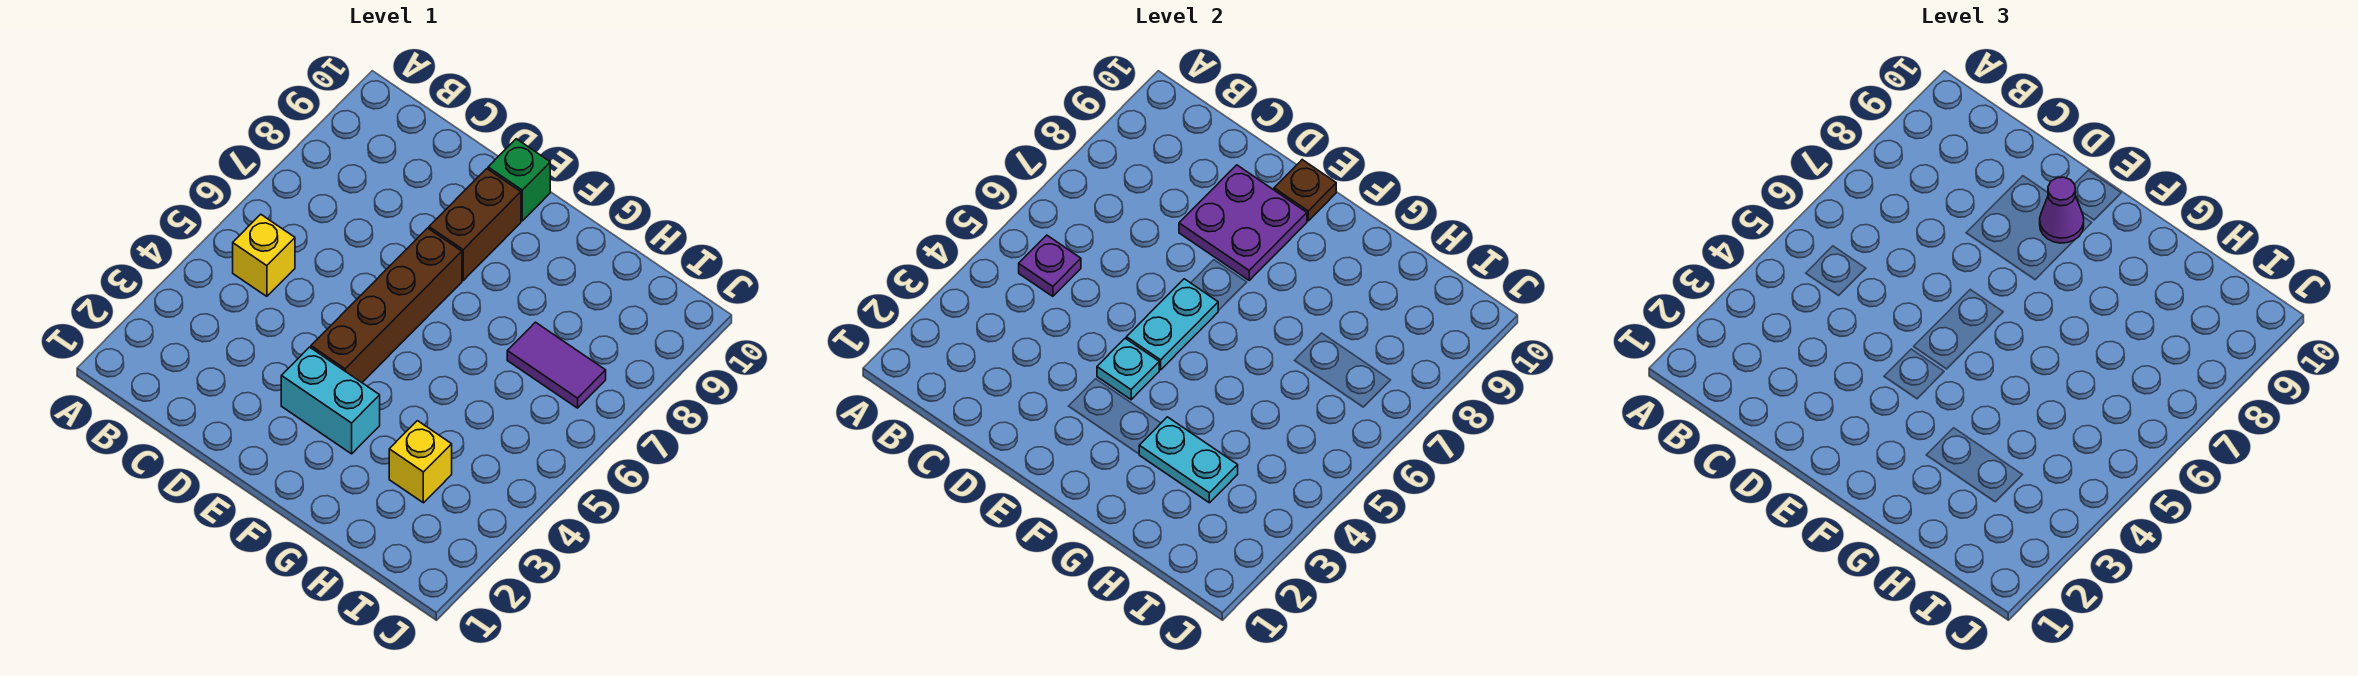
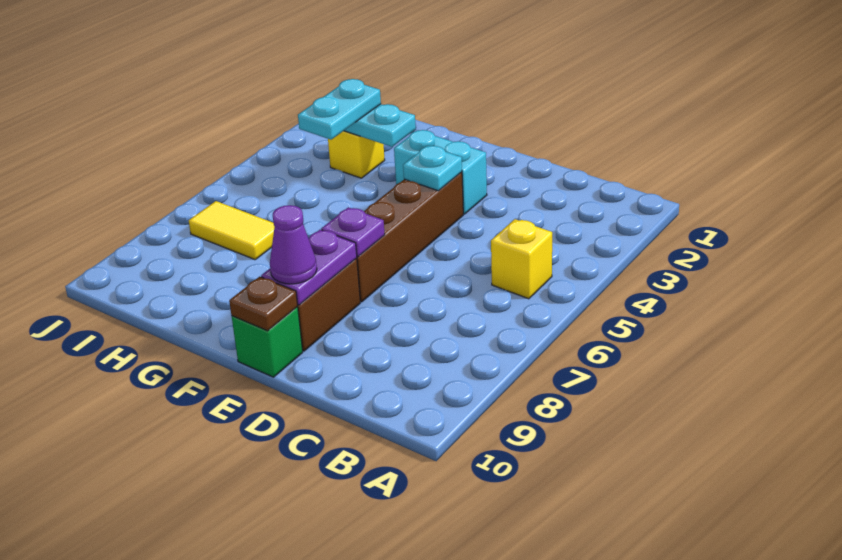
purple plate B5 level 2 -> purple plate E7 level 2
purple plate D8:E9 level 2 -> purple plate E8:E9 level 2
cyan plate E5:E6 level 2 -> cyan plate H3:H4 level 3
purple tile H7:I7 level 1 -> yellow tile H7:I7 level 1

